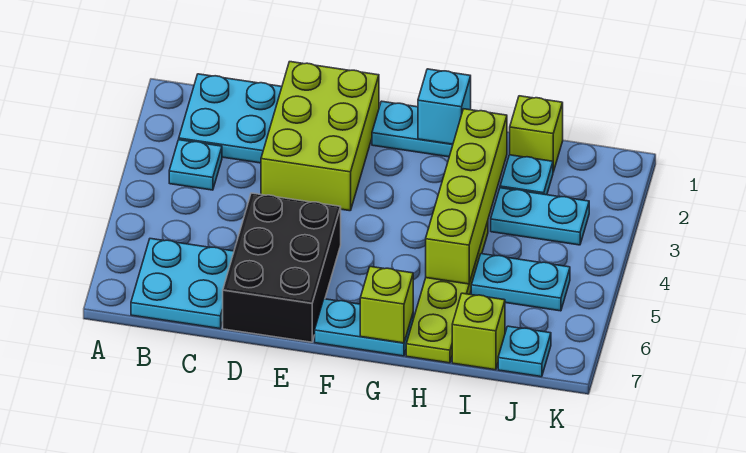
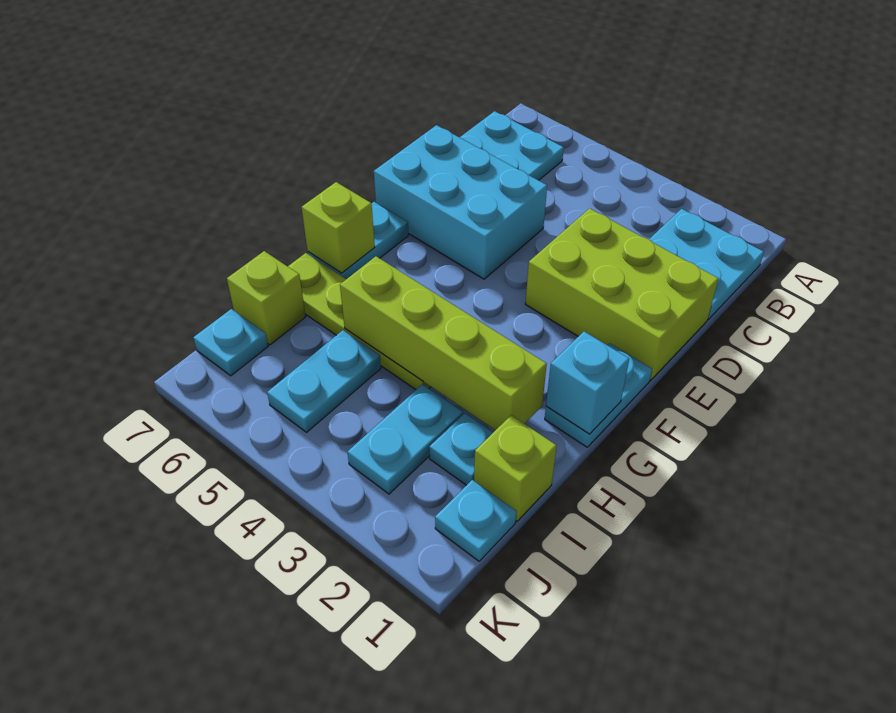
cyan plate B3 level 1 -> cyan plate J1 level 1
black brick D5:E7 level 1 -> cyan brick D5:E7 level 1

